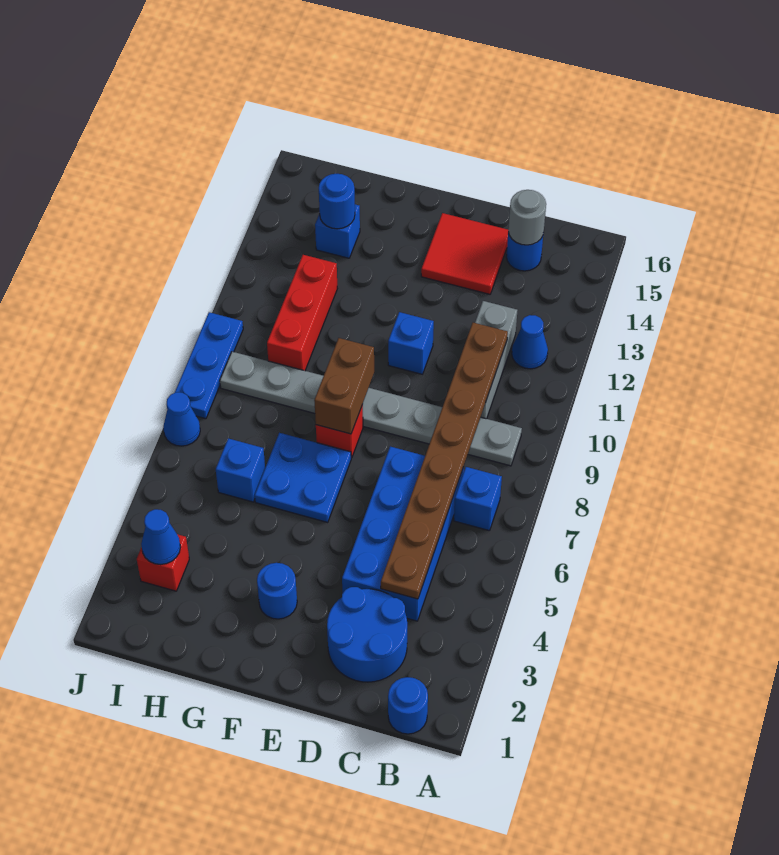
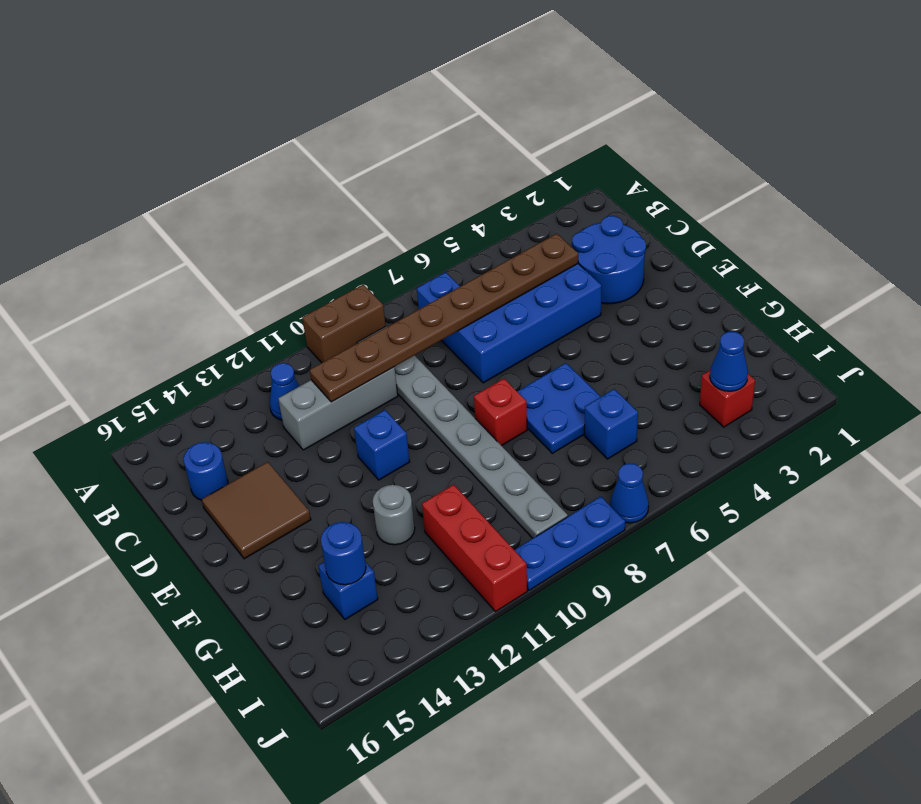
blue round brick B1 level 1 -> none
grey round brick C15 level 2 -> grey round brick G12 level 1
red tile D14:E15 level 1 -> brown tile D14:E15 level 1
blue round brick F3 level 1 -> none
brown brick F8:F9 level 2 -> brown brick A9:A10 level 1
red brick H10:H12 level 1 -> red brick H11:J11 level 1

